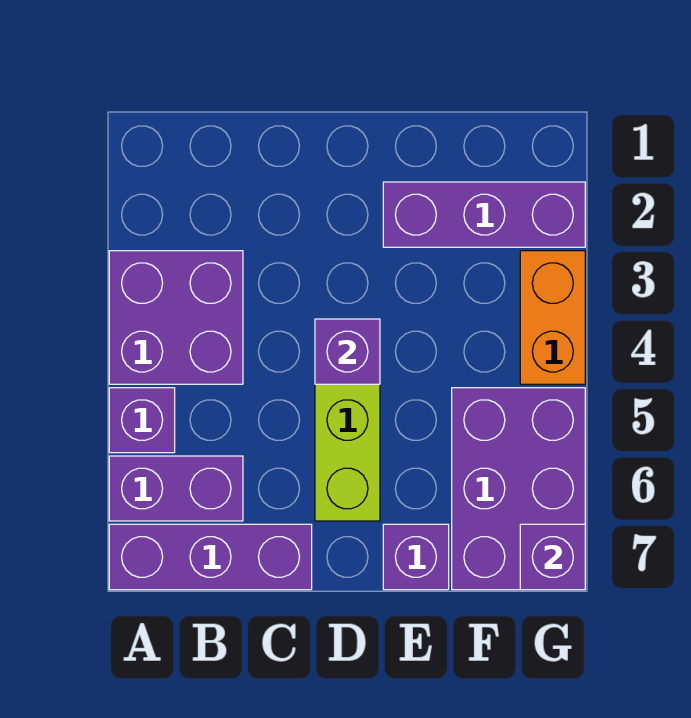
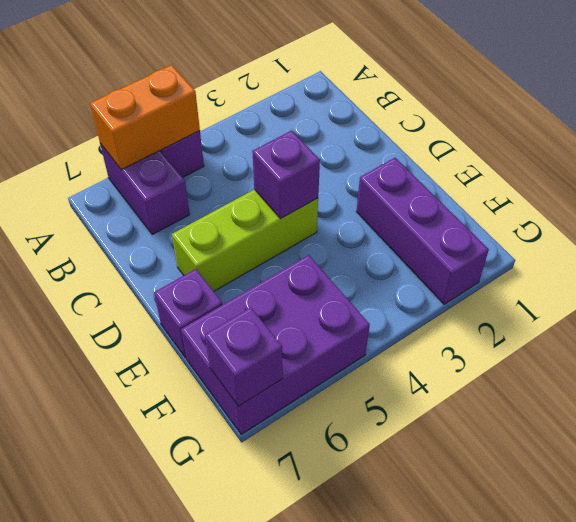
purple brick A3:B4 level 1 -> none
purple brick A7:C7 level 1 -> none
orange brick G3:G4 level 1 -> orange brick A5:A6 level 2

